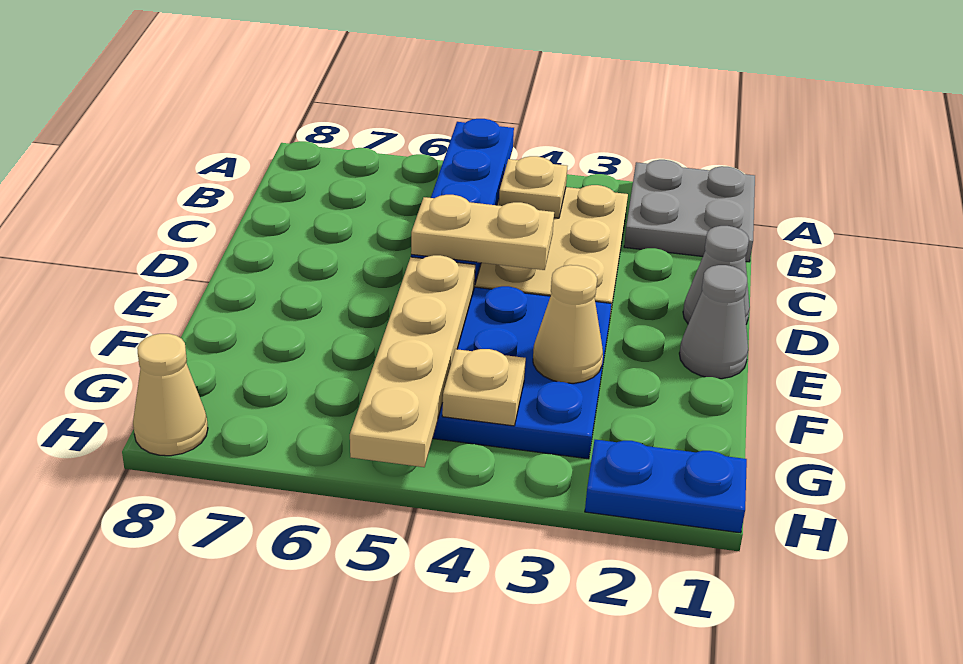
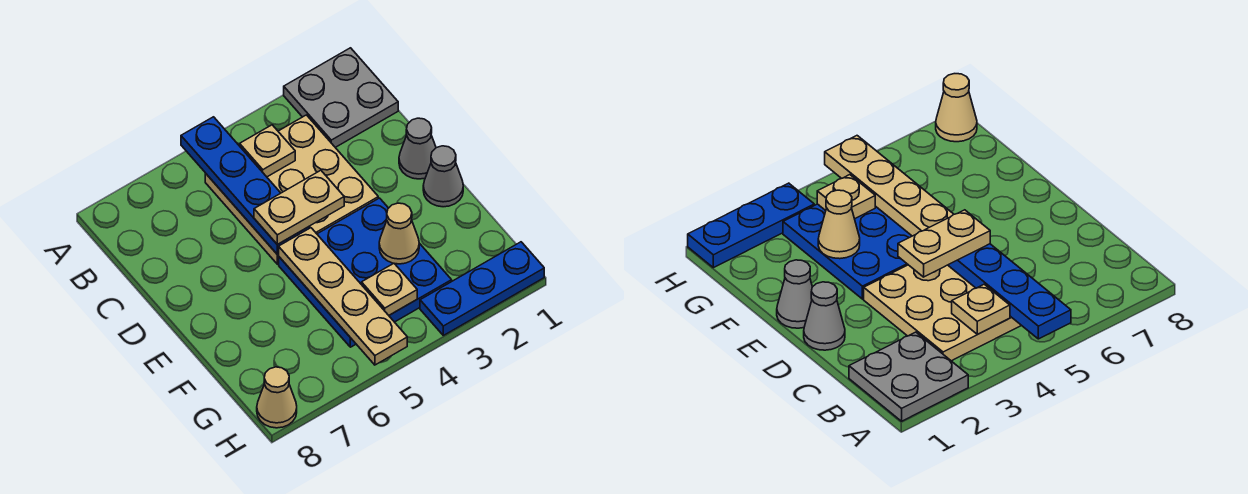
blue plate H1:H2 level 1 -> blue plate H1:H3 level 1

